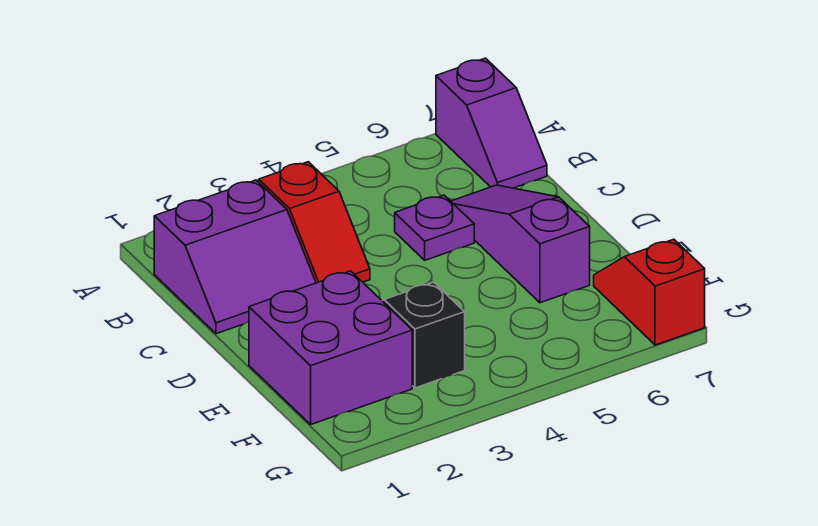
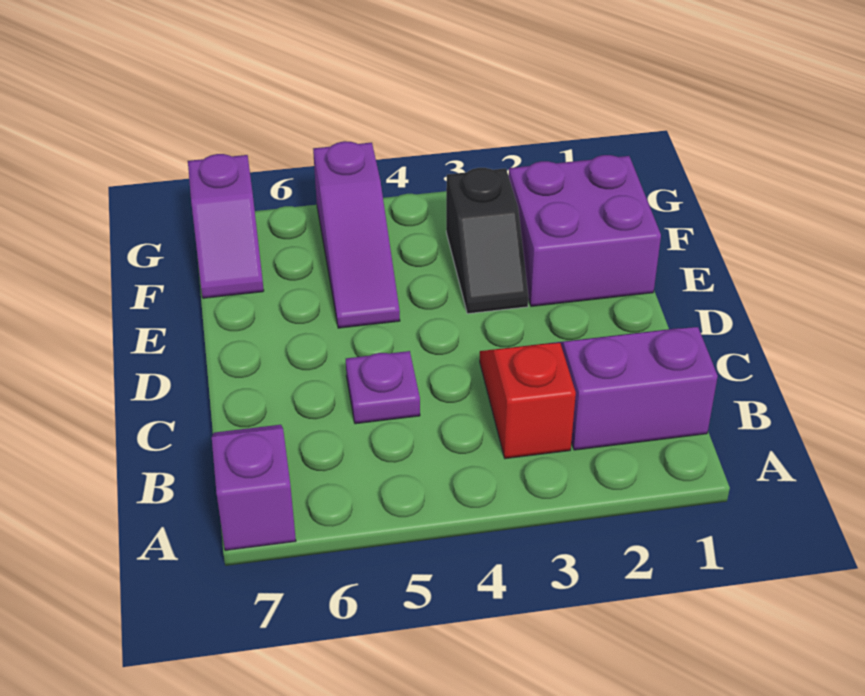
purple slope C6:E6 level 1 top E -> purple slope E5:G5 level 1 top G
red slope F7:G7 level 1 top G -> purple slope F7:G7 level 1 top G

